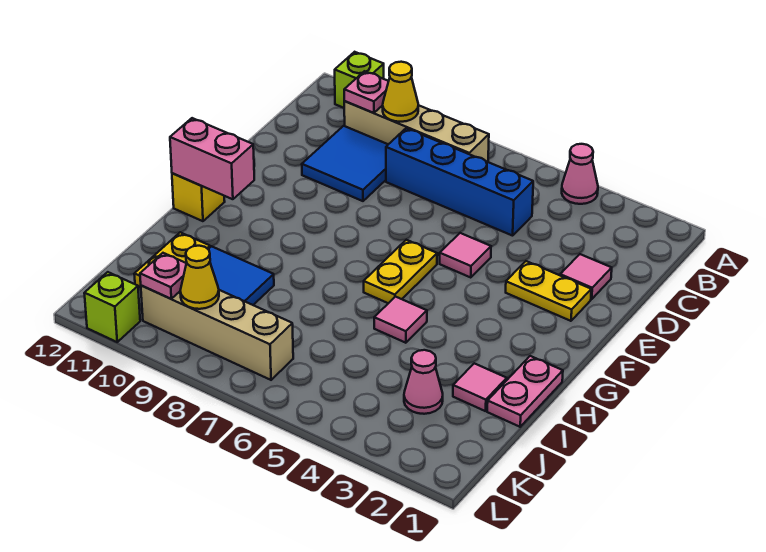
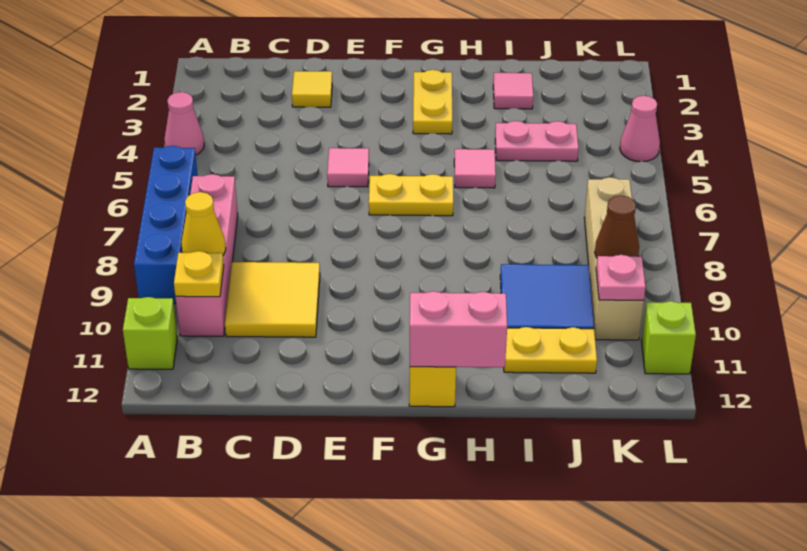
tan brick B7:B10 level 1 -> pink brick B7:B10 level 1
pink plate B10 level 2 -> yellow plate B10 level 2
blue brick C5:C8 level 1 -> blue brick A6:A9 level 1
blue tile C9:D10 level 1 -> yellow tile C9:D10 level 1
pink tile D2 level 1 -> yellow tile D2 level 1
yellow plate E2:E3 level 1 -> yellow plate G2:G3 level 1
pink brick G11:G12 level 2 -> pink brick G12:H12 level 2
pink plate H1:I1 level 1 -> pink plate I4:J4 level 1
pink cone J3 level 1 -> pink cone L4 level 1
yellow cone K9 level 2 -> brown cone K9 level 2

